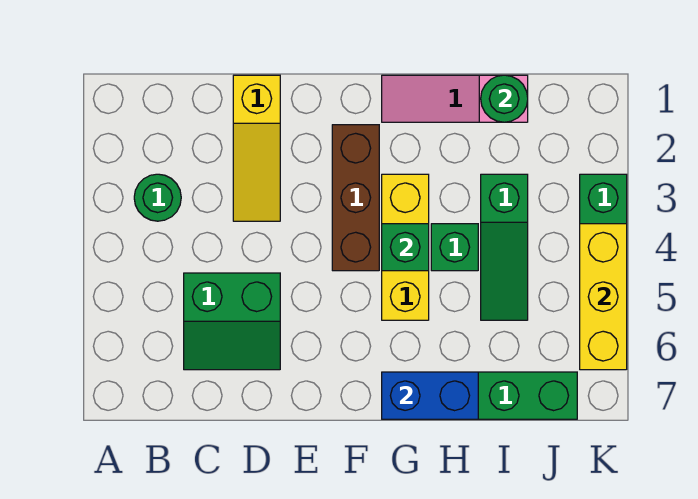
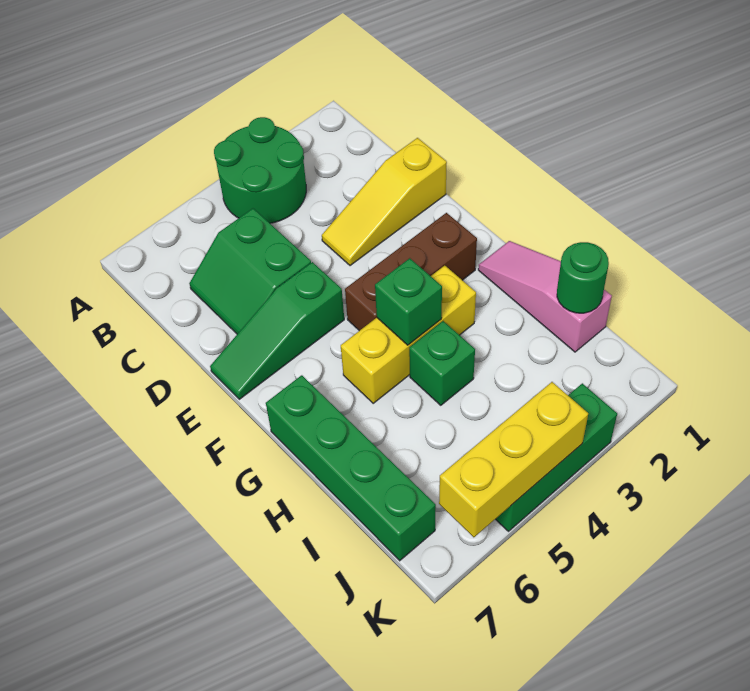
green round brick B3 level 1 -> green round brick A3:B4 level 1
blue brick G7:H7 level 2 -> none
green slope I3:I5 level 1 top 3 -> green slope E5:E7 level 1 top 5

